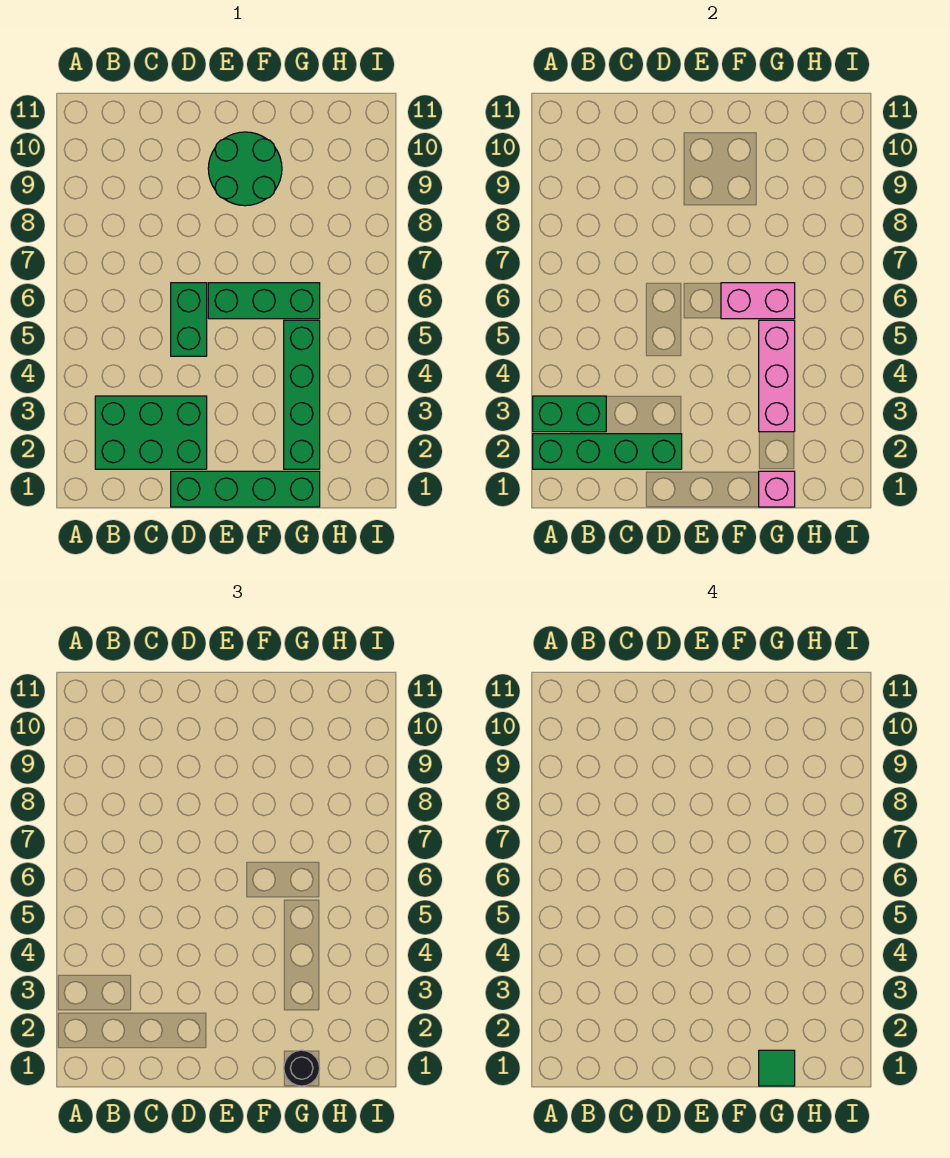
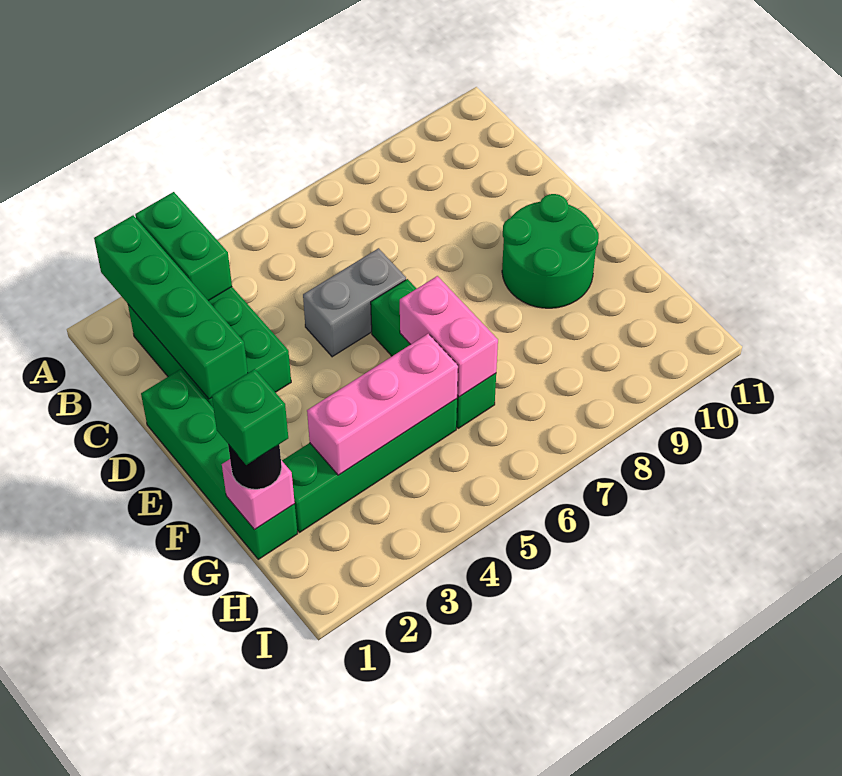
green brick D5:D6 level 1 -> grey brick D5:D6 level 1
green tile G1 level 4 -> green brick G1 level 4

